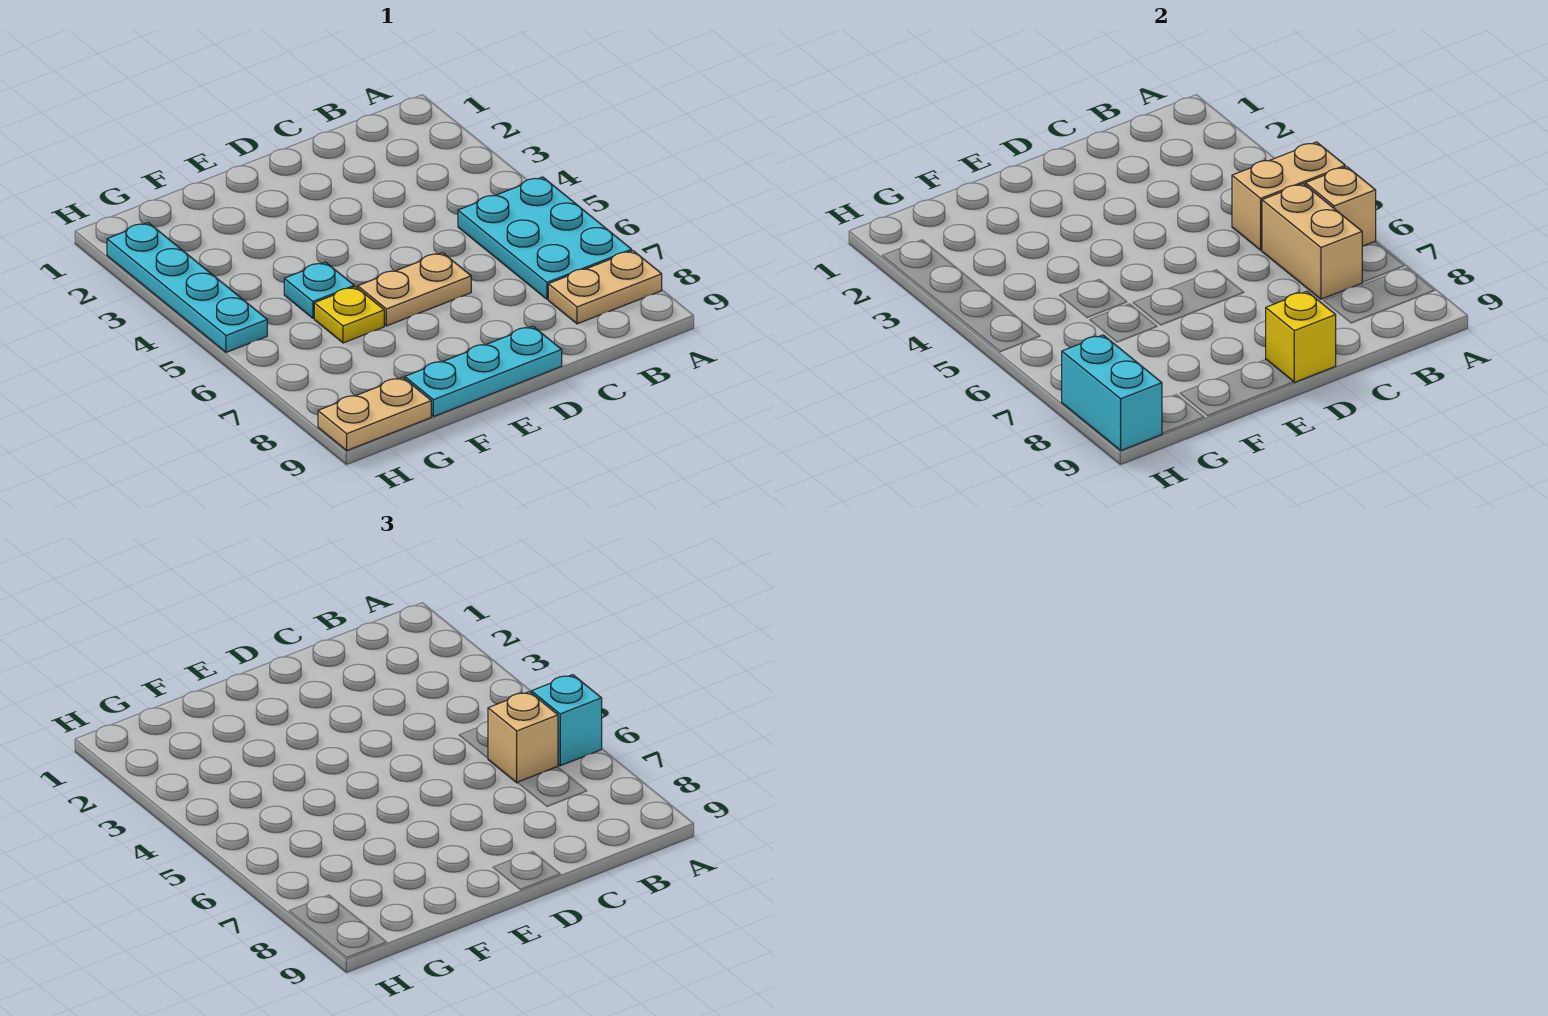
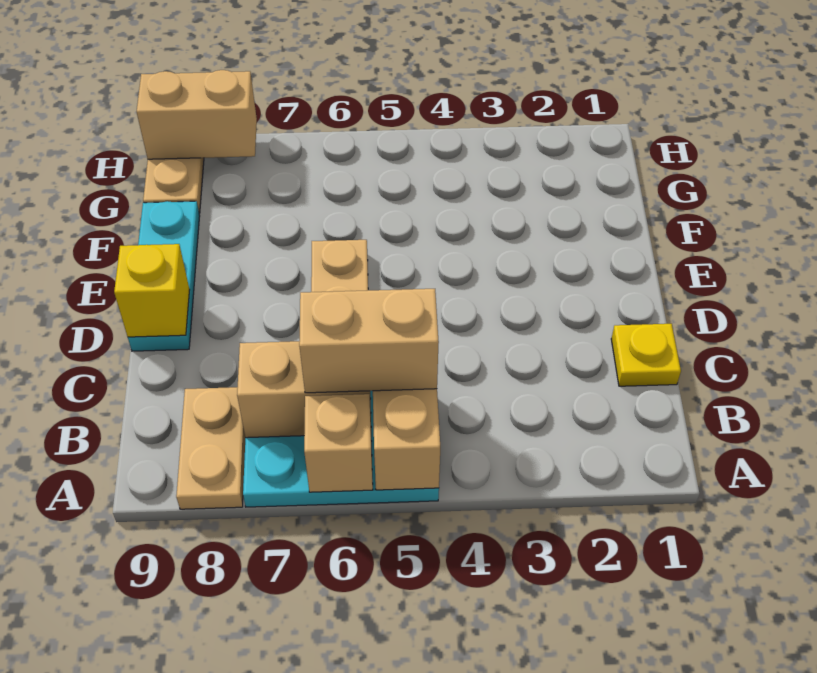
cyan brick A6 level 3 -> none
tan brick B6 level 3 -> tan brick B5:B6 level 3
cyan plate F5 level 1 -> none
yellow plate F6 level 1 -> yellow plate C1 level 1
cyan plate H2:H5 level 1 -> none
cyan brick H8:H9 level 2 -> tan brick H8:H9 level 2

